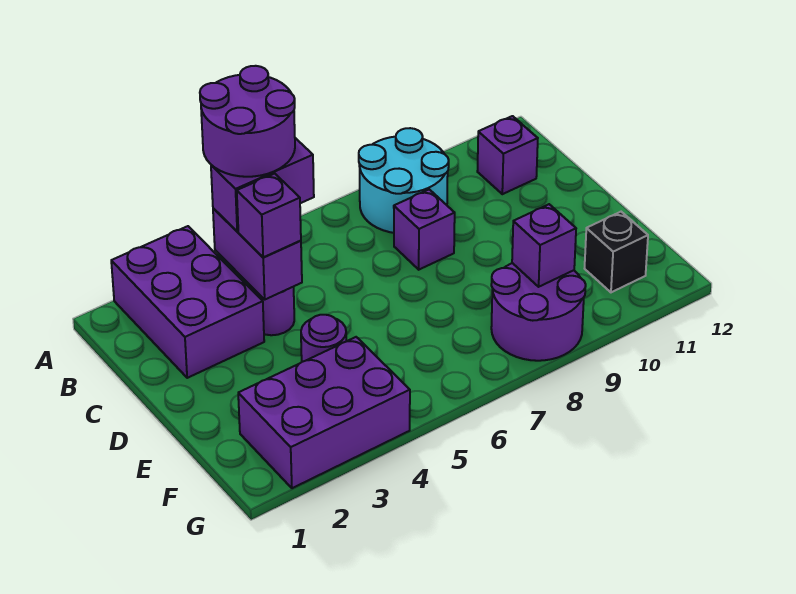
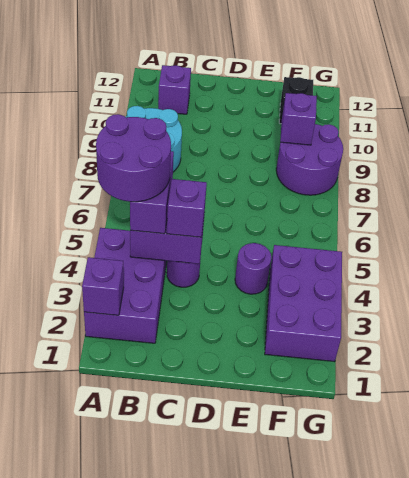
purple brick A2:C3 level 1 -> purple brick A2:B4 level 1
purple brick C8 level 1 -> purple brick A2 level 2

